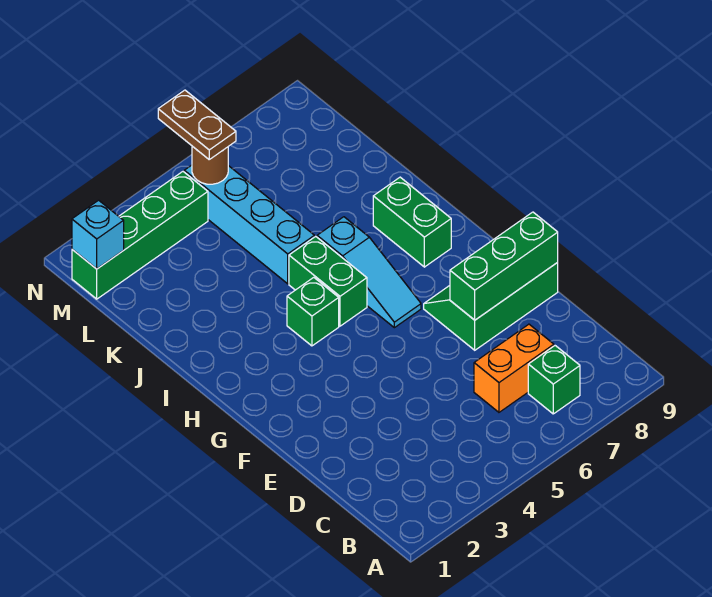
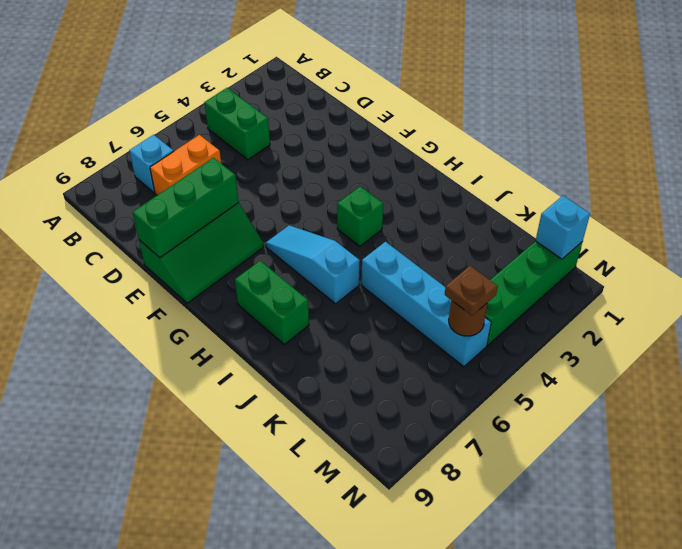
green brick B7 level 1 -> cyan brick B7 level 1
green brick H5:I5 level 1 -> green brick B4:C4 level 1
brown plate M5:N5 level 3 -> brown plate M5 level 3

